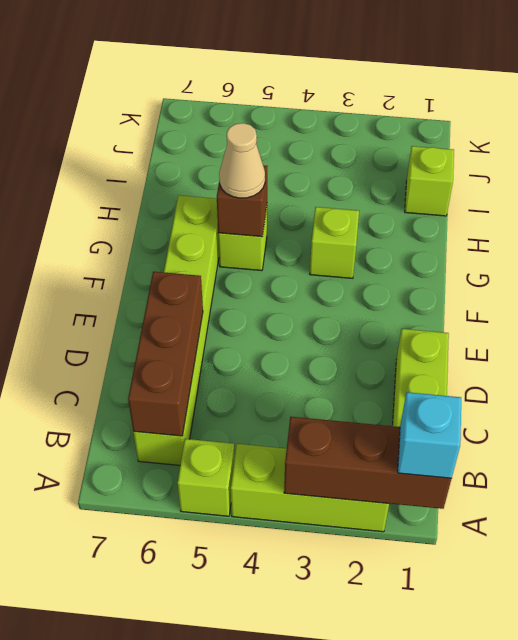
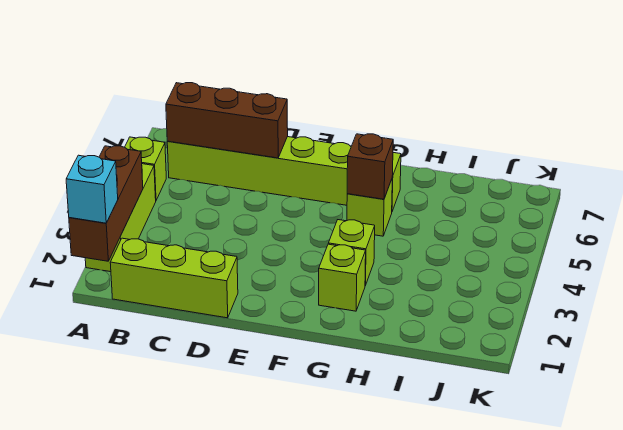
tan cone G5 level 3 -> none
lime brick I1 level 1 -> lime brick G2 level 1

